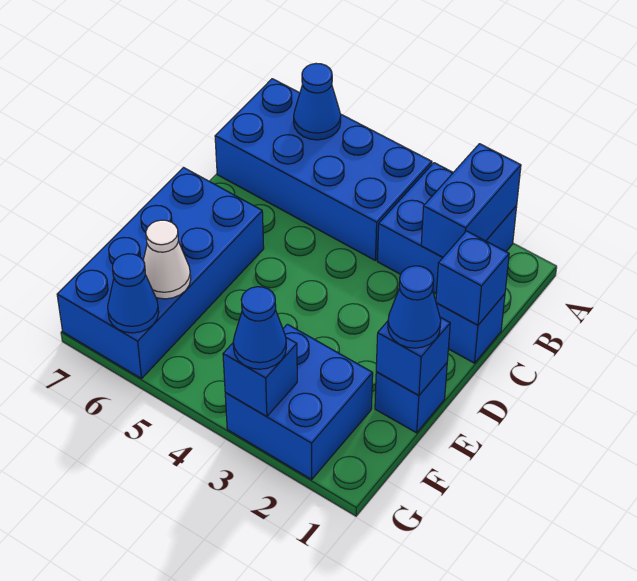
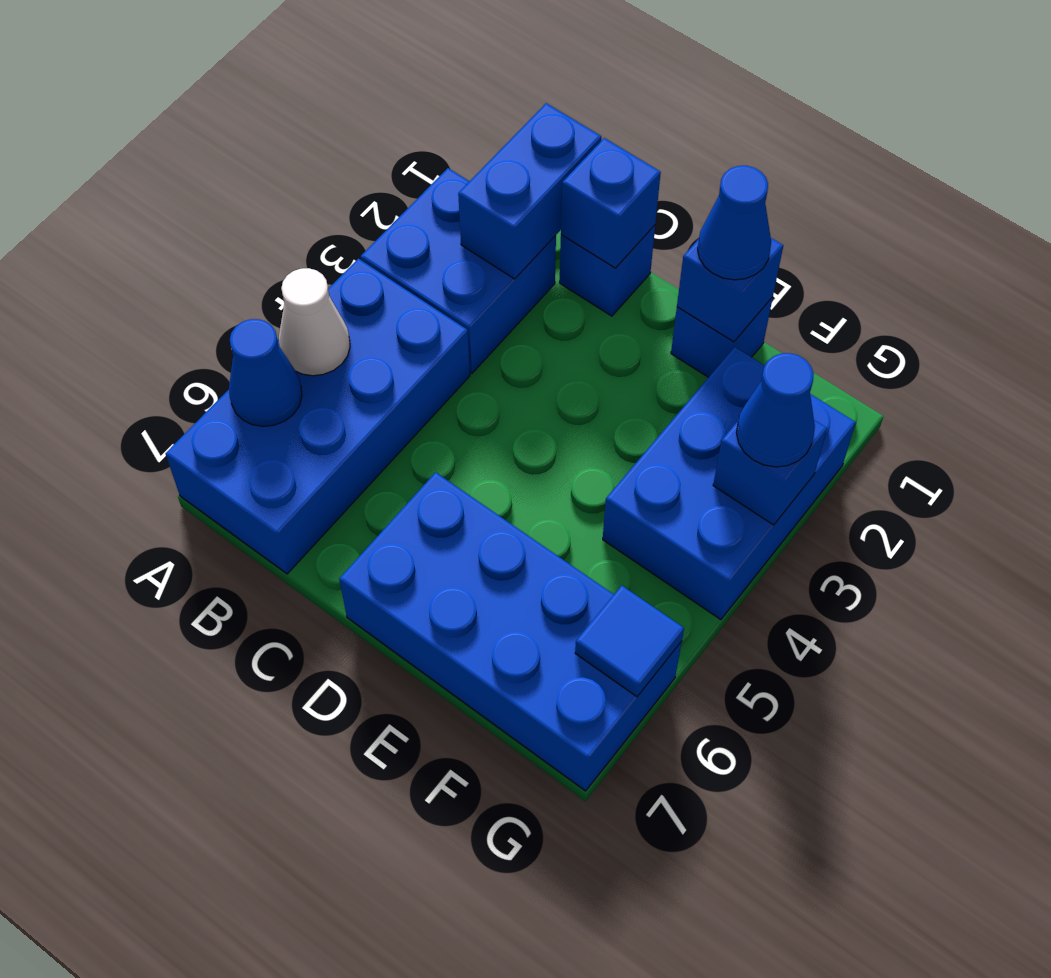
blue brick A2:B2 level 2 -> blue brick B1:B2 level 2
blue brick F2:G3 level 1 -> blue brick F2:G4 level 1
white cone F6 level 2 -> white cone A5 level 2
blue cone G6 level 2 -> blue tile G6 level 2

